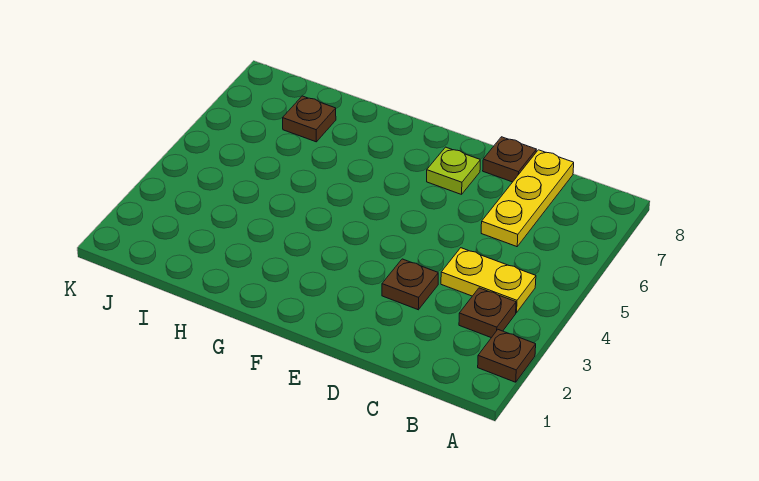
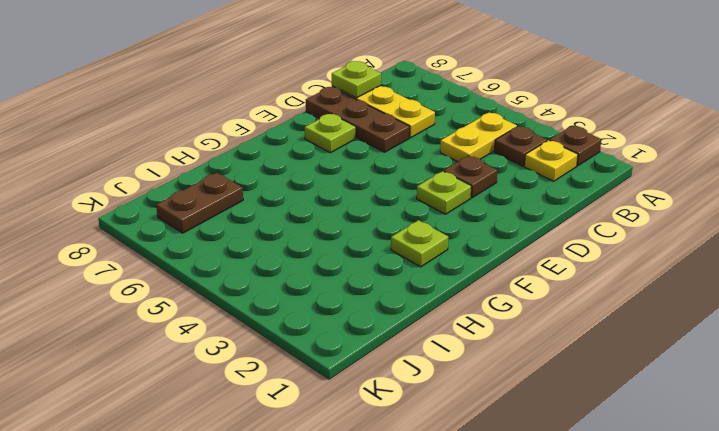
none -> yellow plate B2 level 1
none -> lime plate C8 level 2
brown plate D8 level 1 -> brown plate D6:D8 level 1
none -> lime plate E3 level 1
none -> lime plate G2 level 1
brown plate I7 level 1 -> brown plate I7:J7 level 1

